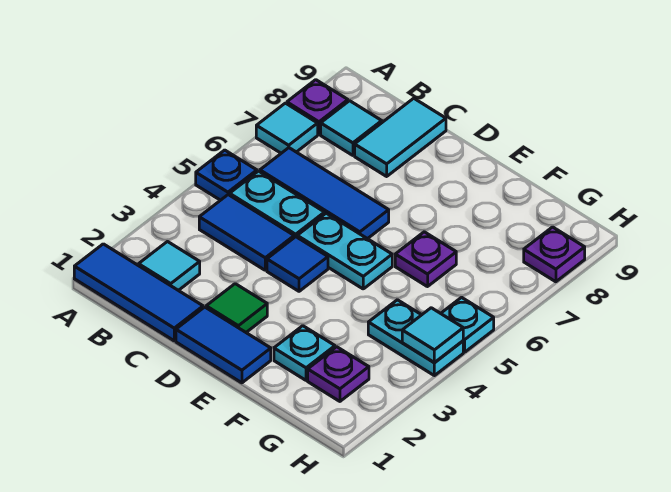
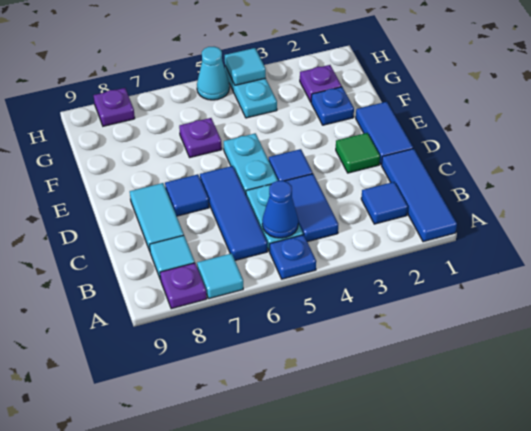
cyan tile B2 level 1 -> blue tile B2 level 1
none -> blue cone B5 level 2
cyan tile C8:C9 level 1 -> cyan tile C8:D8 level 1
none -> blue tile D7 level 1
cyan plate F2 level 1 -> blue plate F2 level 1
cyan plate H5 level 1 -> cyan cone H5 level 1

